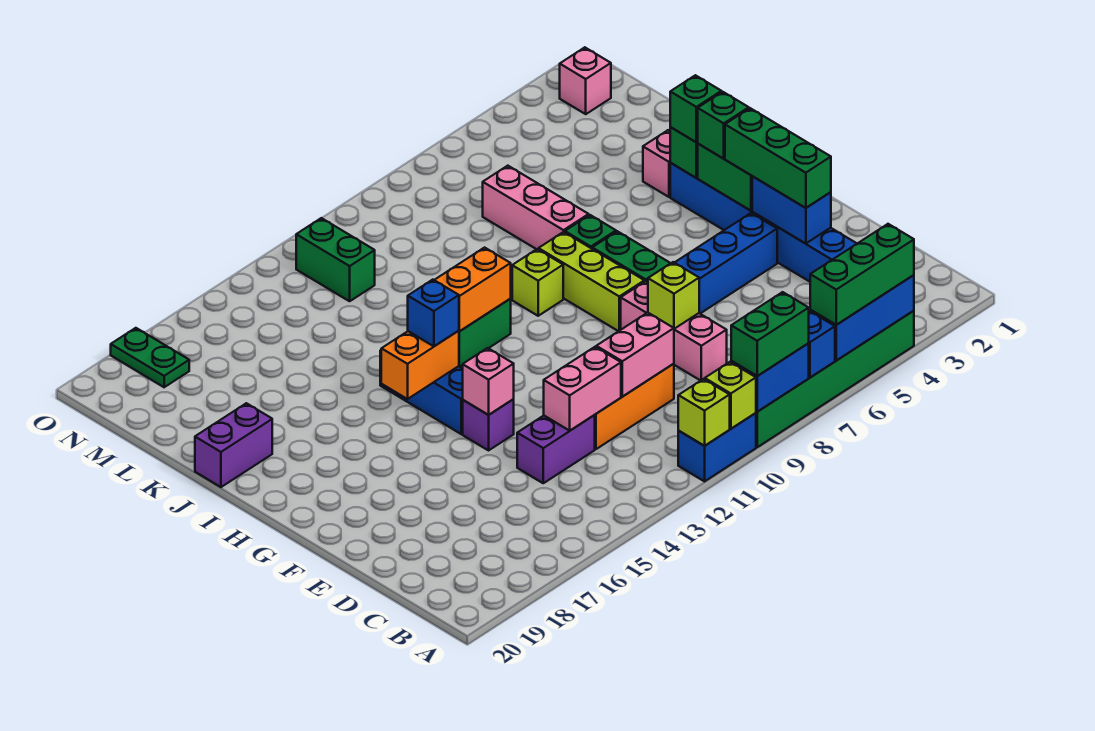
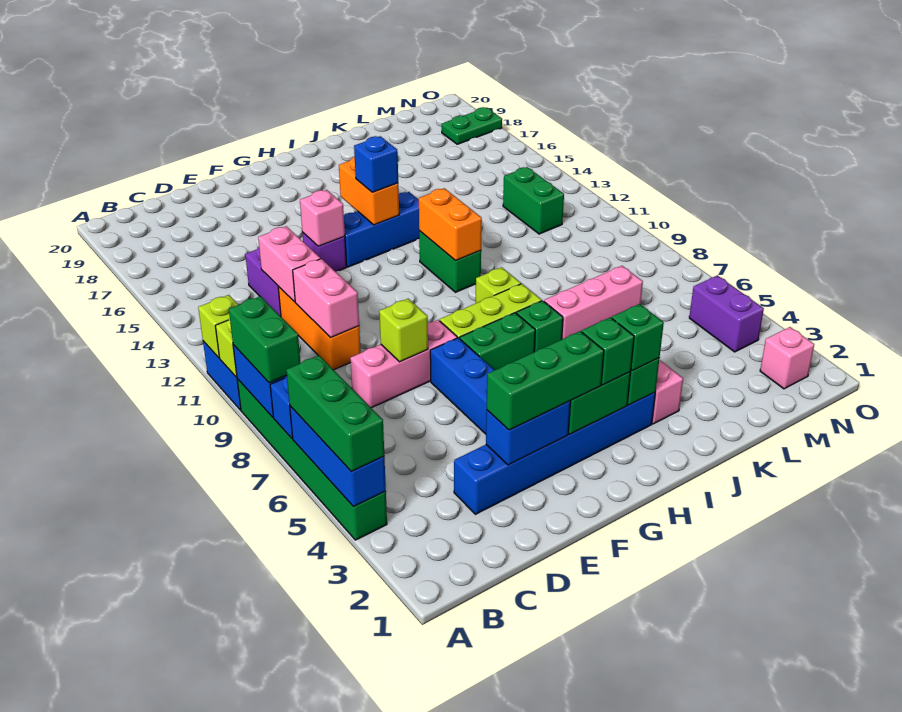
purple brick J19:J20 level 1 -> purple brick N4:N5 level 1
green brick M12:N12 level 1 -> green brick M12:M13 level 1

